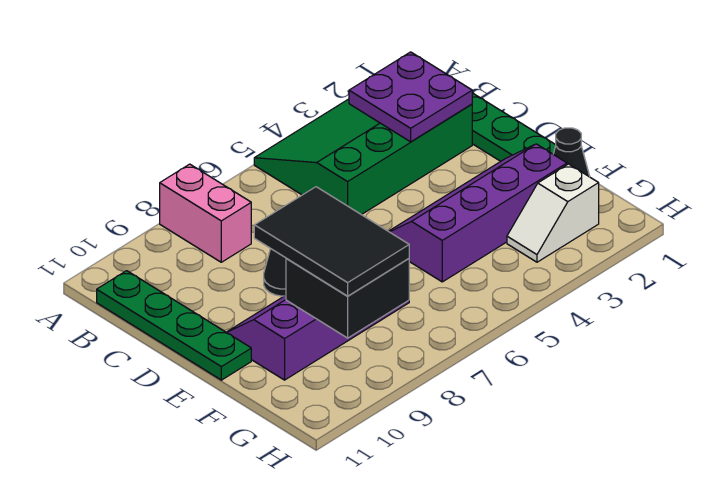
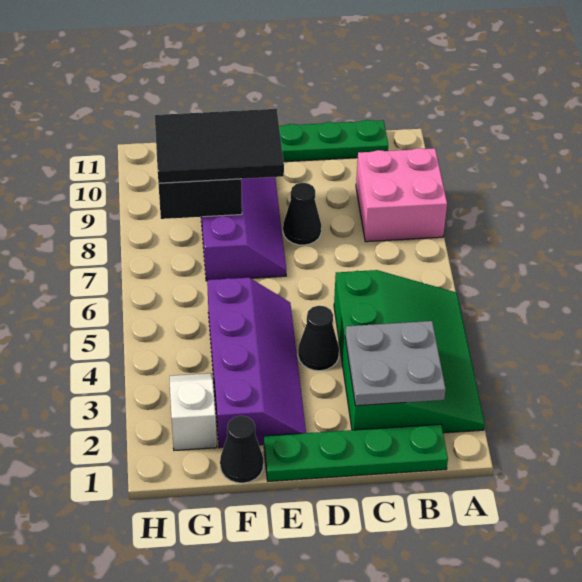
pink brick A8:B8 level 1 -> pink brick A8:B9 level 1
purple plate B2:C3 level 2 -> grey plate B2:C3 level 2
none -> black cone D4 level 1

